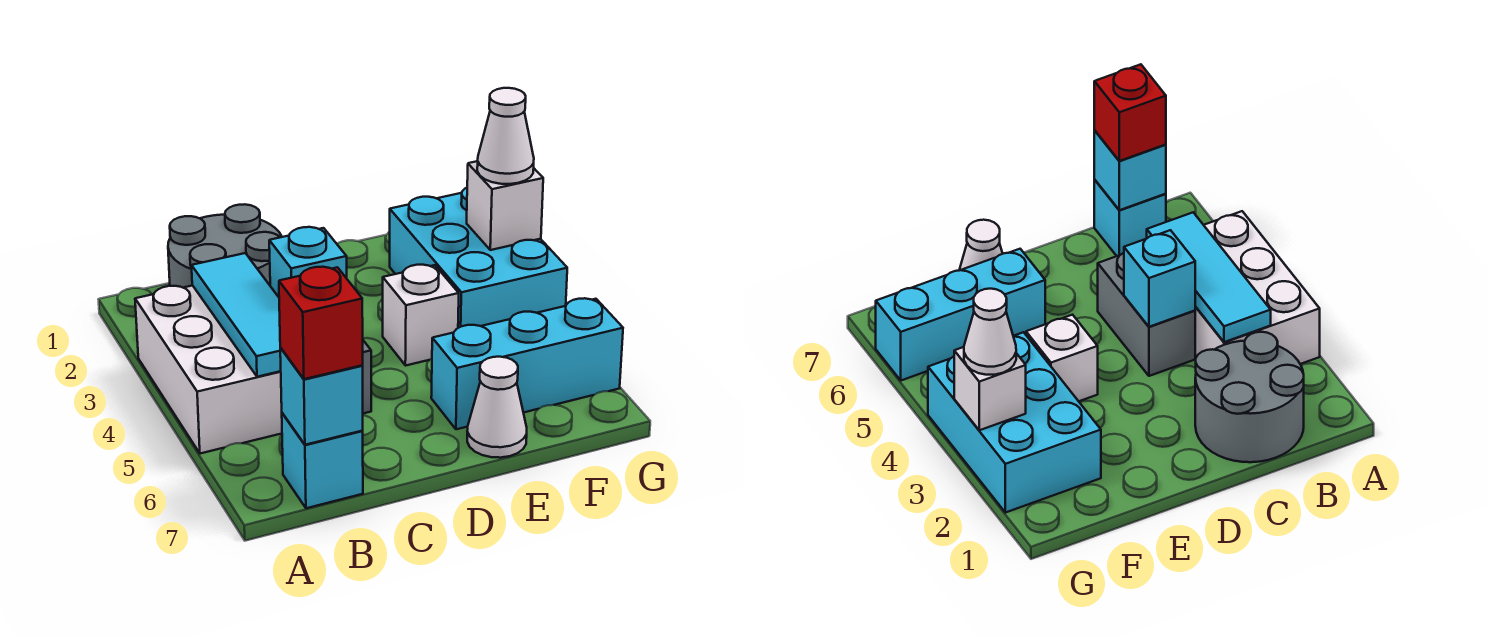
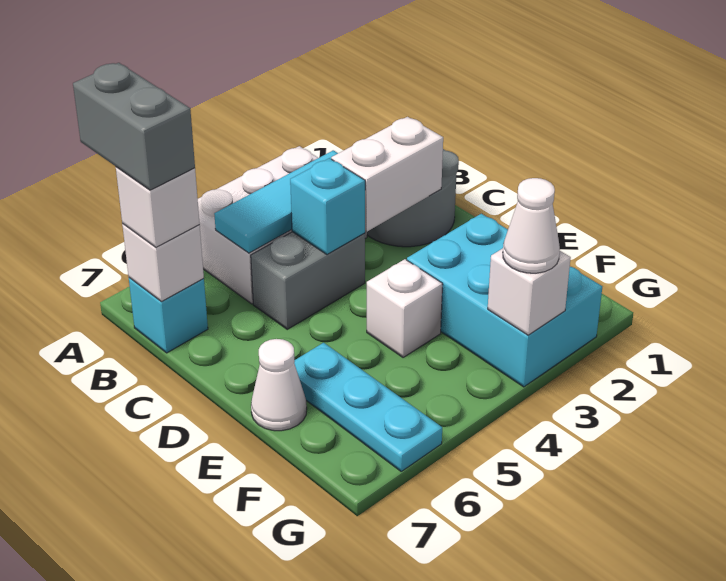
none -> grey brick A7:B7 level 4
cyan brick B7 level 2 -> white brick B7 level 2
red brick B7 level 3 -> white brick B7 level 3
none -> white brick C2:C3 level 2
cyan brick E6:G6 level 1 -> cyan plate E6:G6 level 1
cyan brick F2:G4 level 1 -> cyan brick E2:G3 level 1

